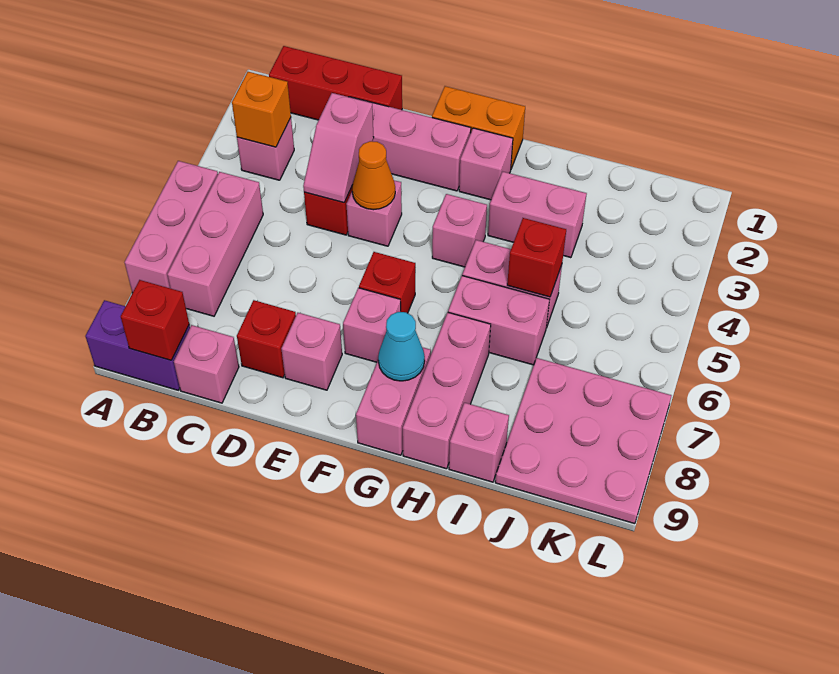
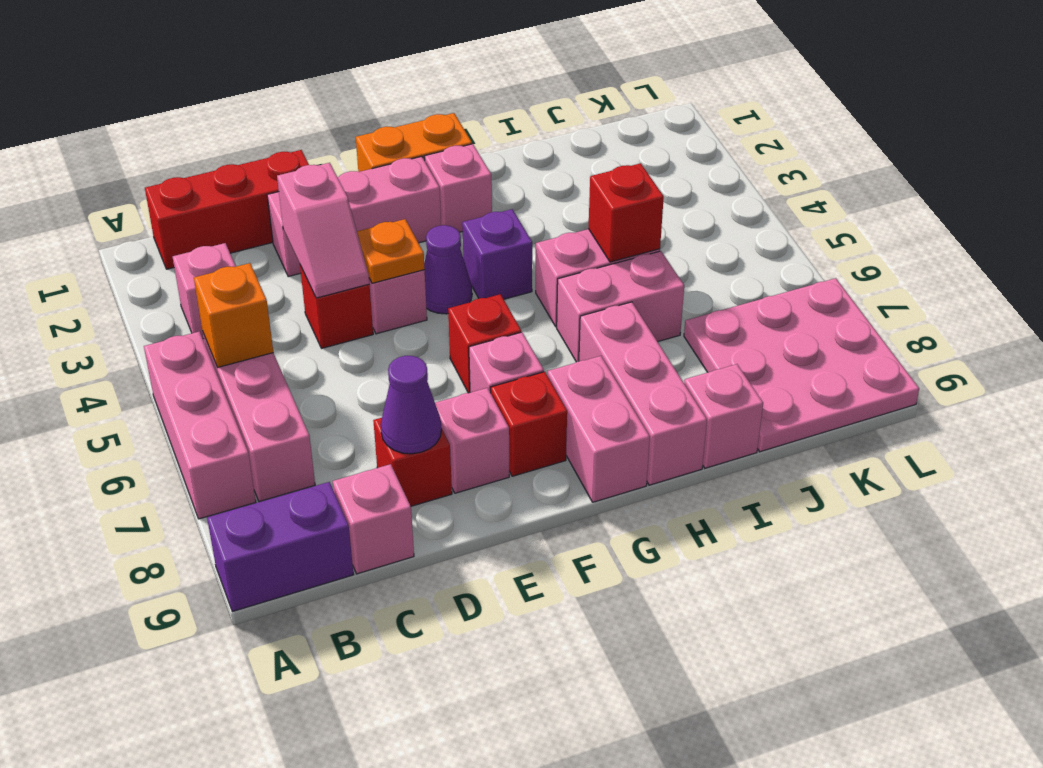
orange brick B3 level 2 -> orange brick B5 level 2
red brick B9 level 2 -> red brick F8 level 1
none -> purple cone D8 level 2
orange cone E4 level 2 -> orange plate E4 level 2
none -> purple cone F4 level 1
pink brick G4 level 1 -> purple brick G4 level 1
cyan cone G8 level 2 -> none
pink brick H3:I3 level 1 -> none

